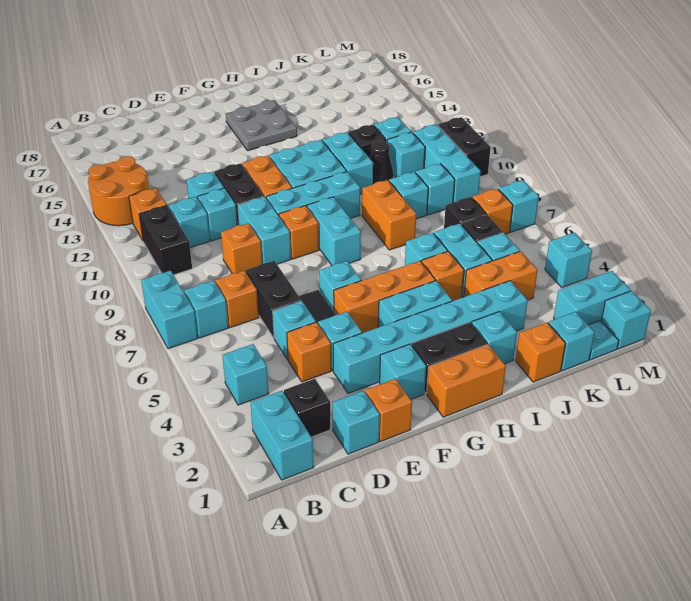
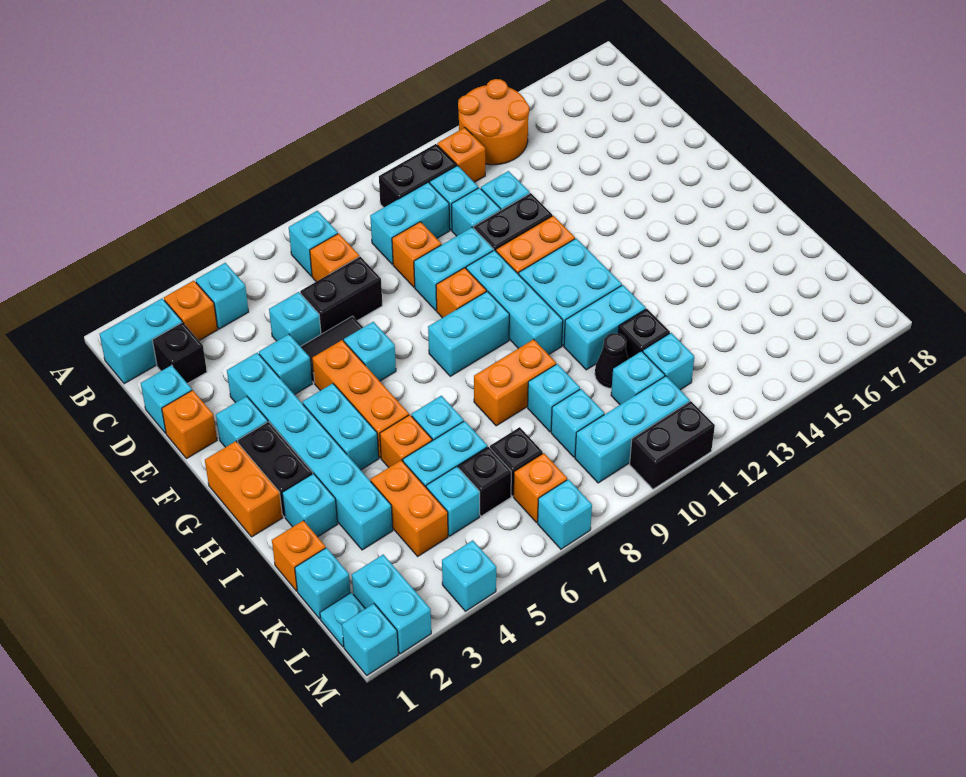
cyan brick A7:A8 level 1 -> cyan brick C9:C10 level 1
orange brick D4 level 1 -> orange brick B3 level 1
grey plate G15:H16 level 1 -> none

